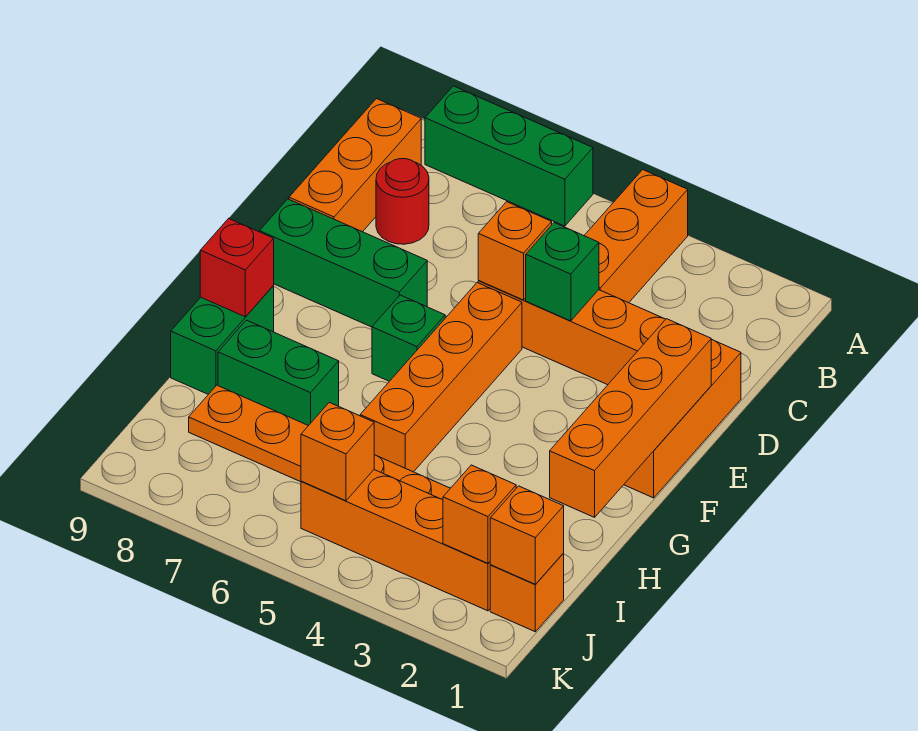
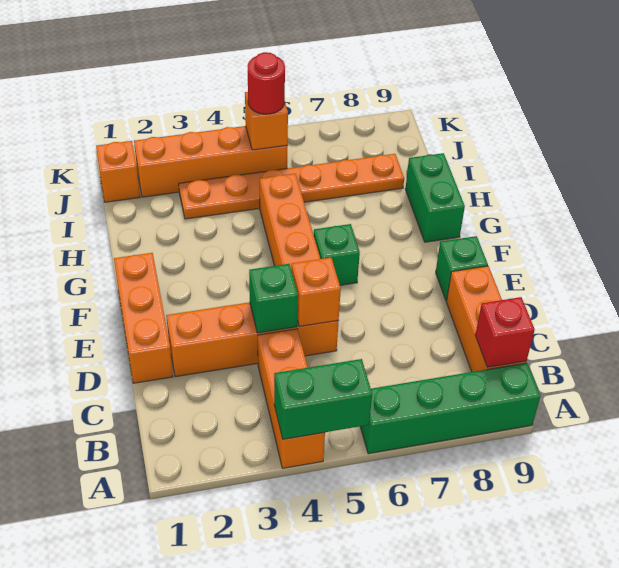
green brick A6:A8 level 1 -> green brick A6:A9 level 1
red round brick C8 level 1 -> red round brick J5 level 3
orange brick E1:H1 level 2 -> none
green brick E7:E9 level 1 -> green brick E9 level 1
red brick G9 level 2 -> red brick B9 level 2
green brick H7:H8 level 1 -> green brick A4:A5 level 2
orange brick J1 level 2 -> none
orange brick J2 level 2 -> none

